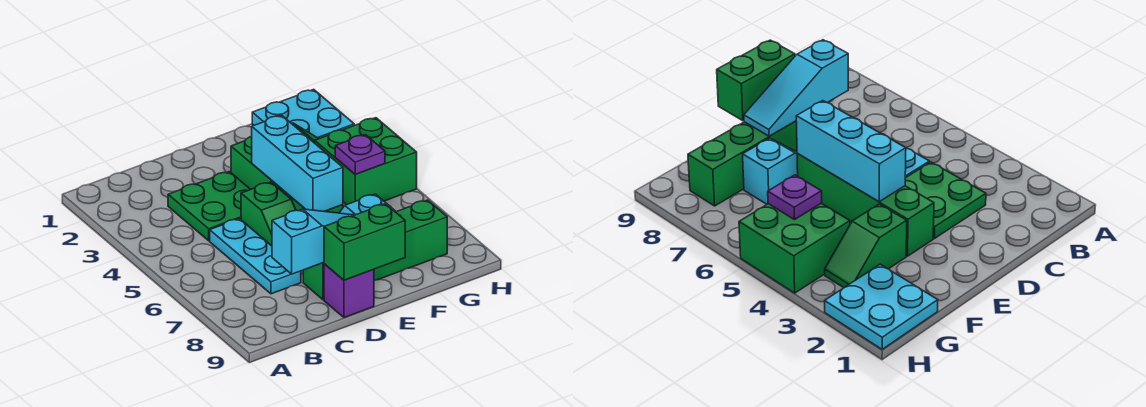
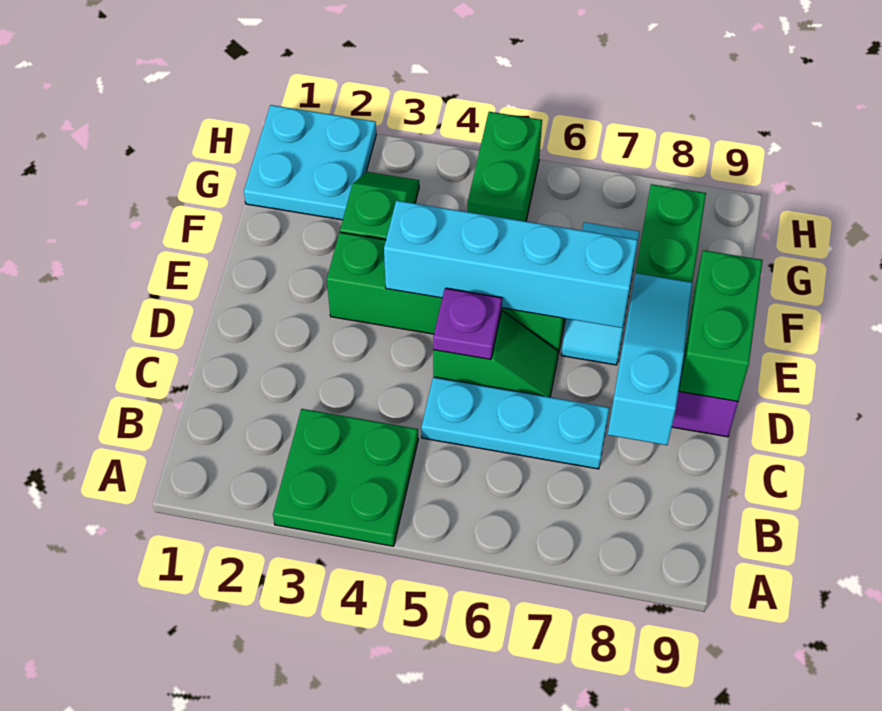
green plate C3:D4 level 1 -> green plate A3:B4 level 1
cyan brick E4:E6 level 2 -> cyan brick E4:E7 level 2
green brick G4:H5 level 1 -> green brick G5:H5 level 1
purple plate G5 level 2 -> purple plate D5 level 2

